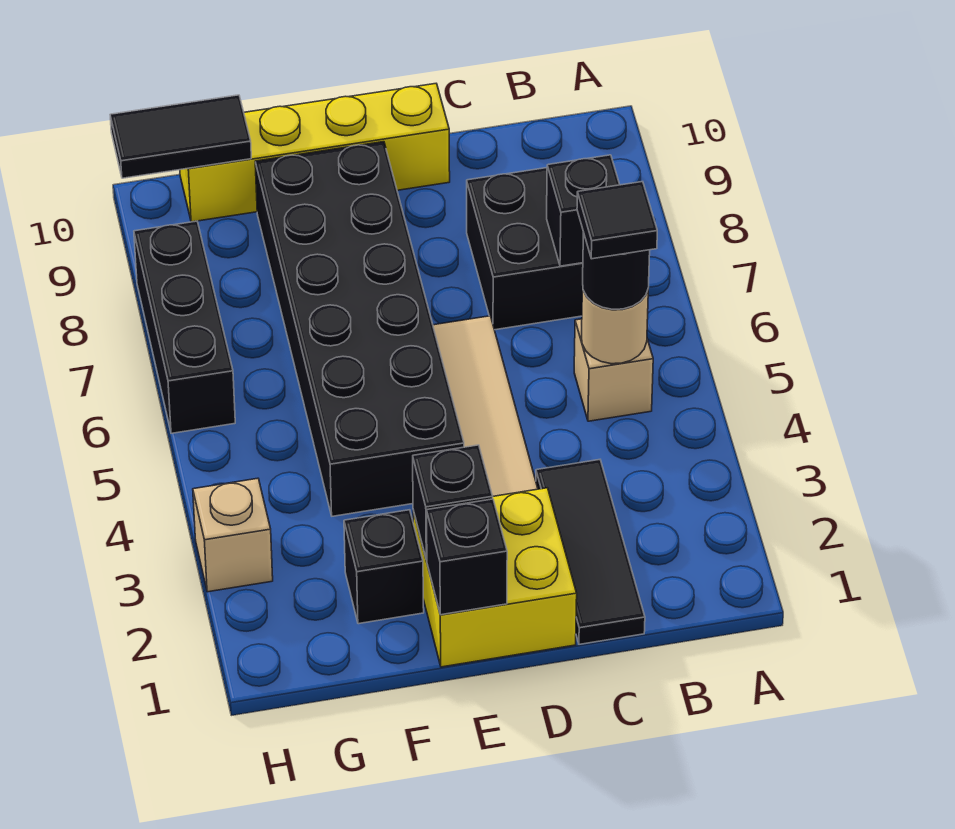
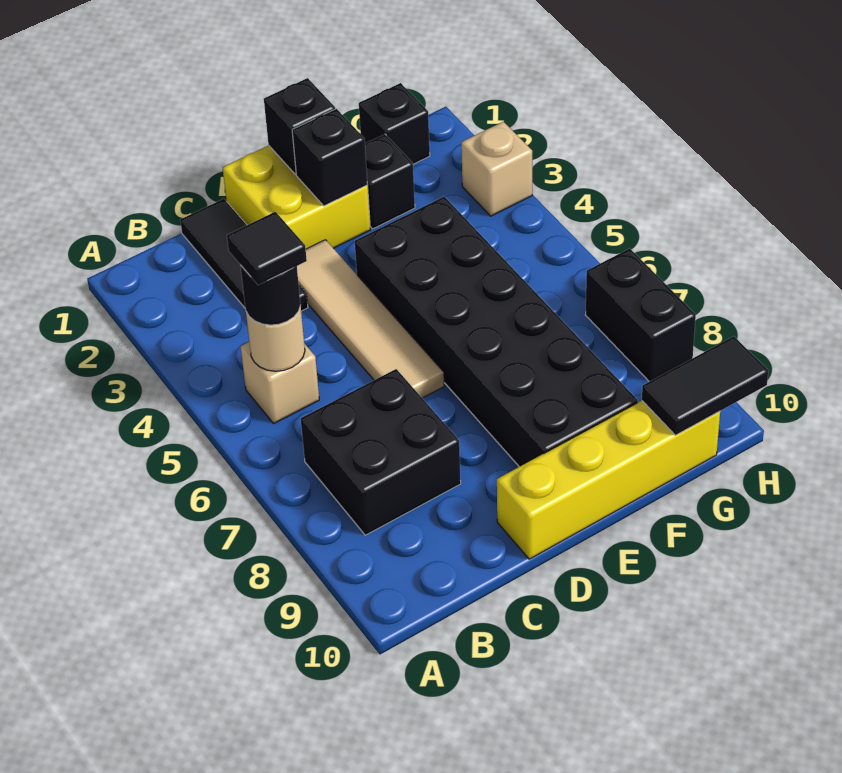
black brick B7 level 2 -> black brick G1 level 1
black brick H6:H8 level 1 -> black brick H7:H8 level 1

